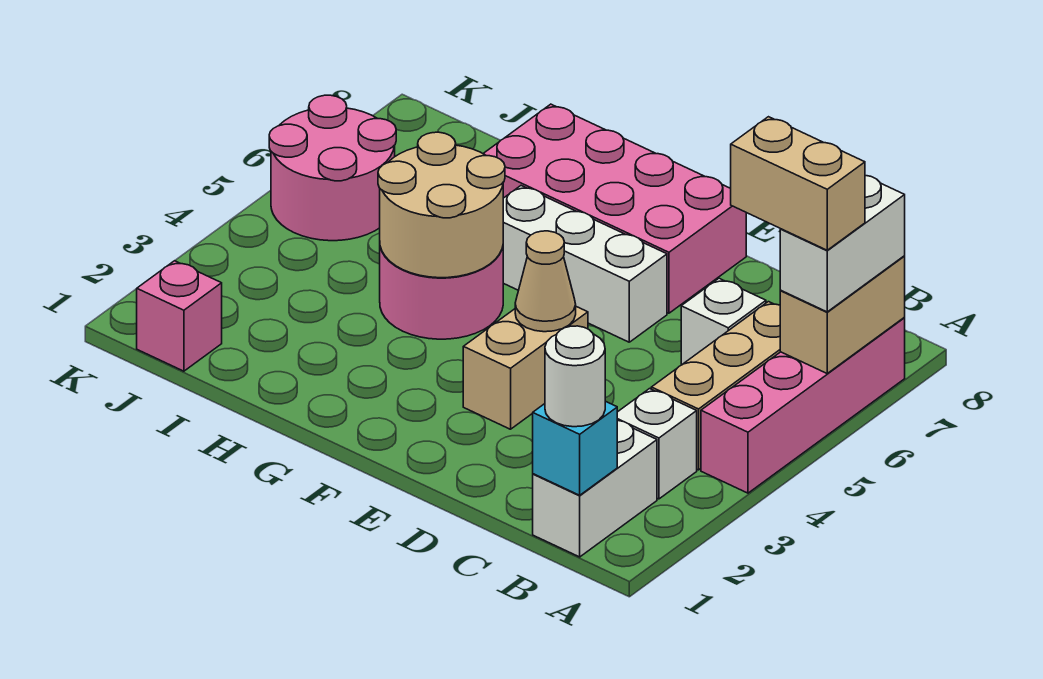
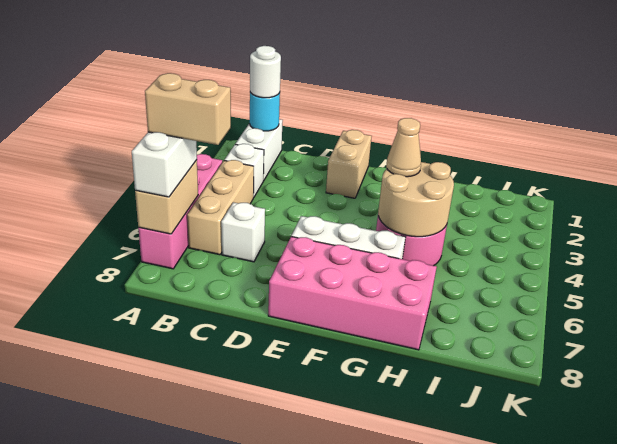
cyan brick B1 level 2 -> cyan round brick B1 level 2
tan brick E3:E4 level 1 -> tan brick E1:E2 level 1
tan cone E4 level 2 -> tan cone G4 level 3
pink brick J1 level 1 -> none
pink round brick J5:K6 level 1 -> none

